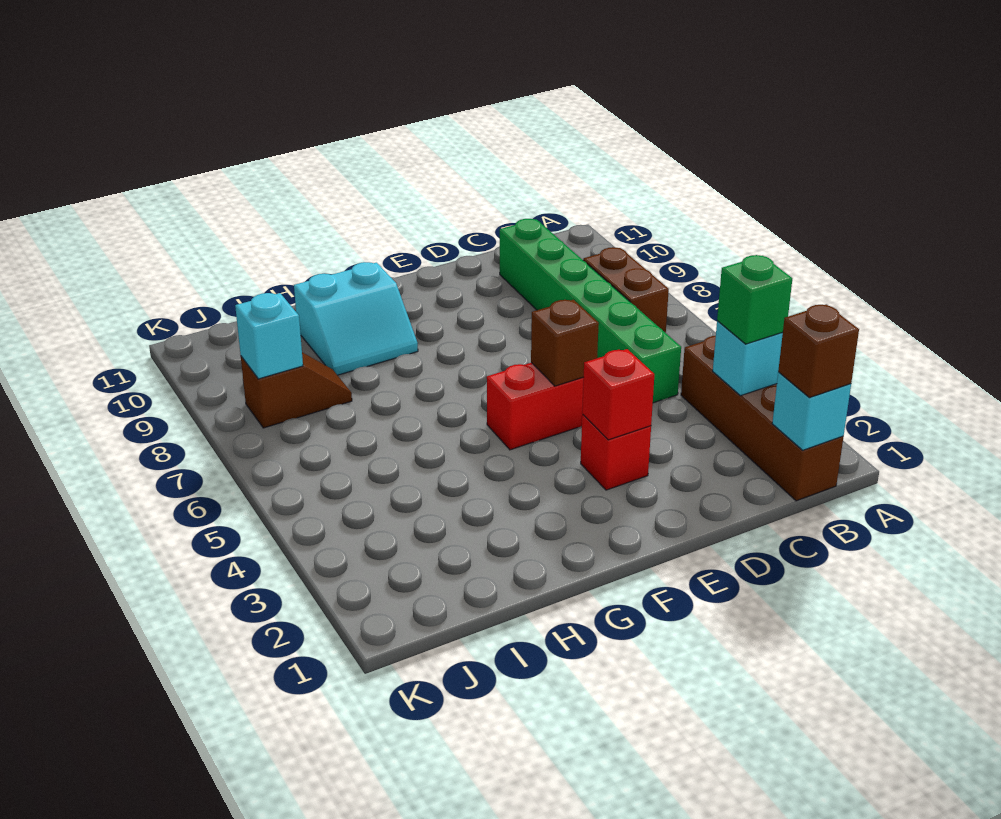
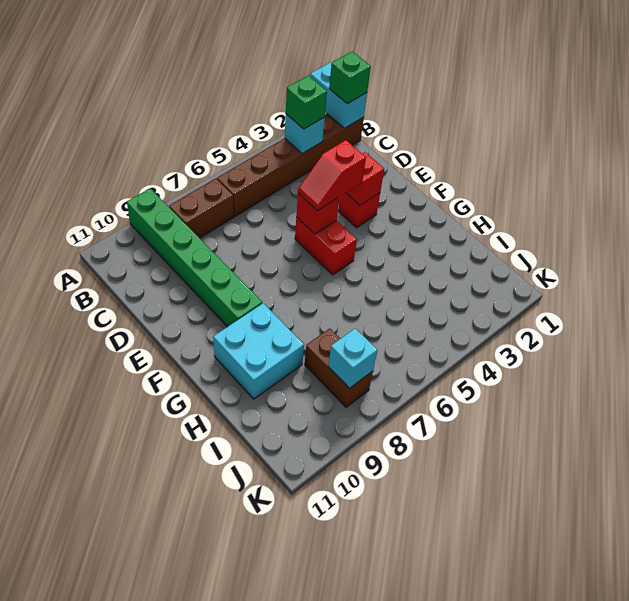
brown brick B1:B4 level 1 -> brown brick B1:B6 level 1
cyan brick B1 level 2 -> cyan brick A1:B1 level 2
brown brick B1 level 3 -> green brick B1 level 3
green brick C5:C10 level 1 -> green brick A9:F9 level 1
none -> red slope E4:E5 level 3 top 4
brown brick E5 level 2 -> red brick E5 level 2
cyan slope G9:H10 level 1 top 10 -> cyan brick G9:H10 level 1
brown slope I8:J8 level 1 top J -> brown brick I8:J8 level 1

